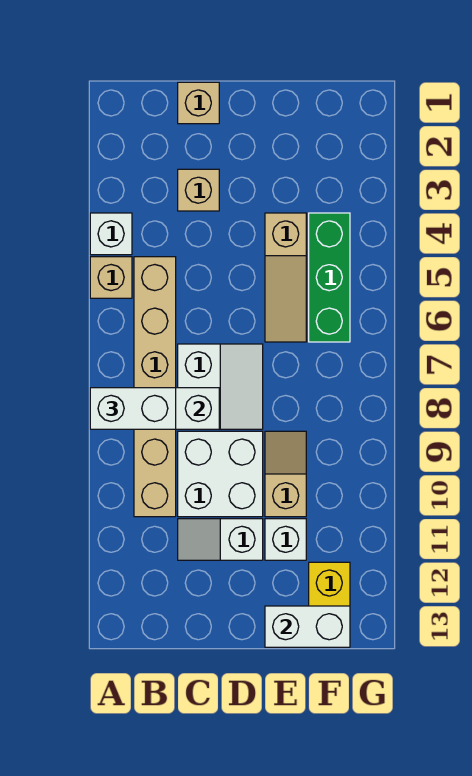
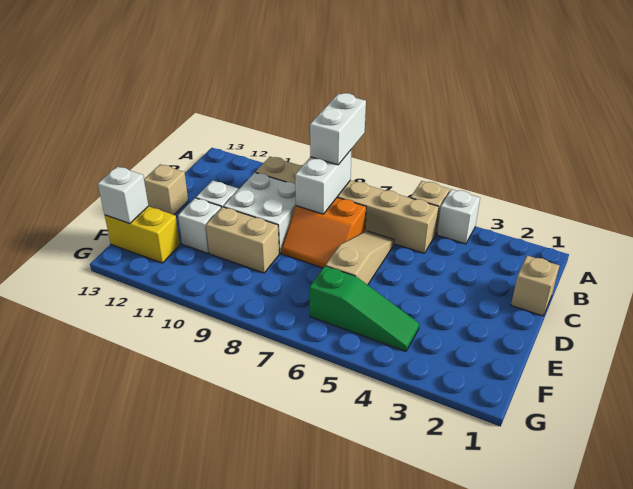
tan brick C3 level 1 -> tan brick D13 level 1
white slope C7:D8 level 1 top C -> orange slope C7:D8 level 1 top C
tan slope E4:E6 level 1 top 4 -> tan slope C6:E6 level 1 top E
tan slope E9:E10 level 1 top 10 -> tan brick E9:E10 level 1
white brick E13:F13 level 2 -> white brick F13 level 2
green brick F4:F6 level 1 -> green slope F4:F6 level 1 top 6

